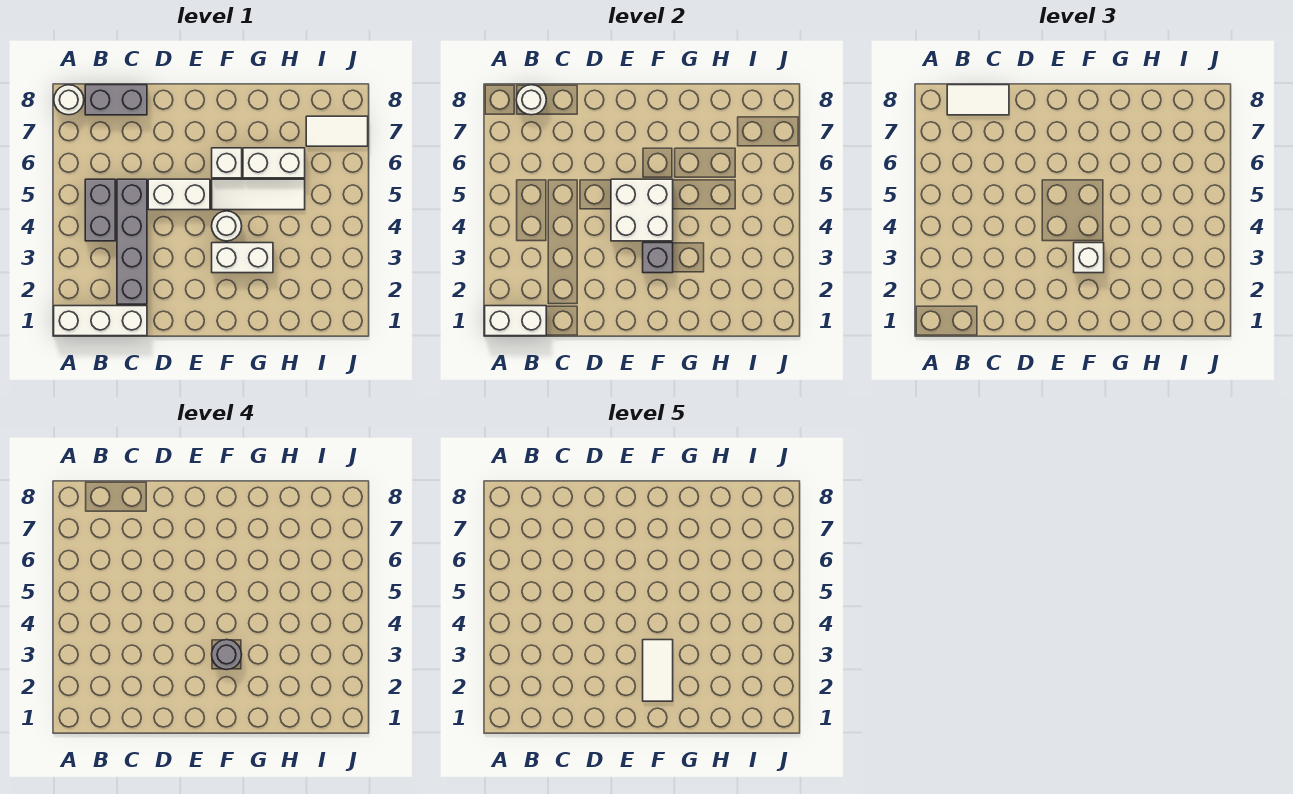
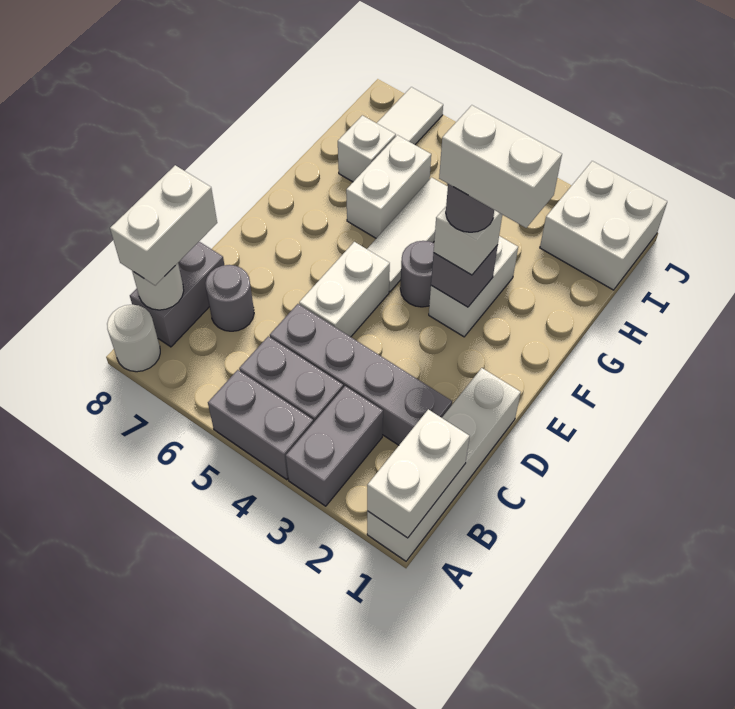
white brick A1:C1 level 1 -> white brick A1:D1 level 1
none -> grey brick A3:B3 level 1
none -> grey brick A4:A5 level 1
white tile B8:C8 level 3 -> white brick B8:C8 level 3
none -> grey round brick C7 level 1
white brick E4:F5 level 2 -> white brick I1:J2 level 1
white tile F2:F3 level 5 -> white brick F2:F3 level 5
white round brick F4 level 1 -> grey round brick F4 level 1
white brick F6 level 1 -> white brick H7 level 1

